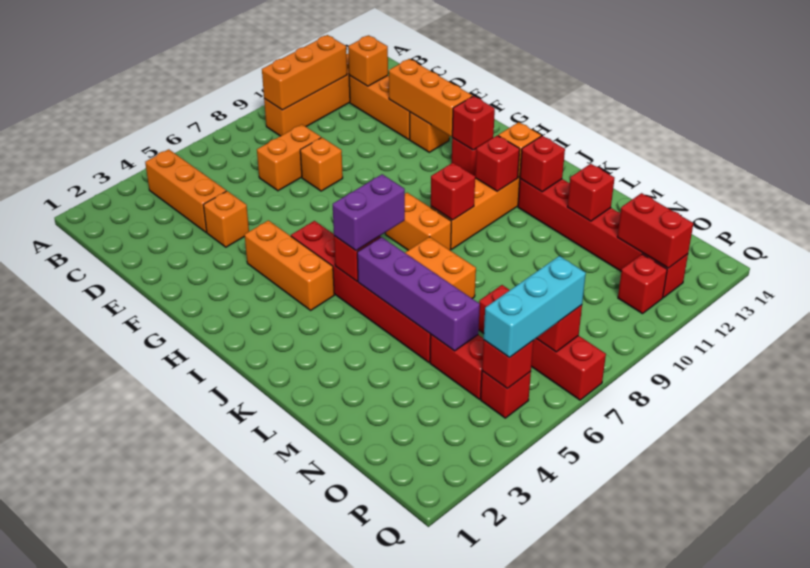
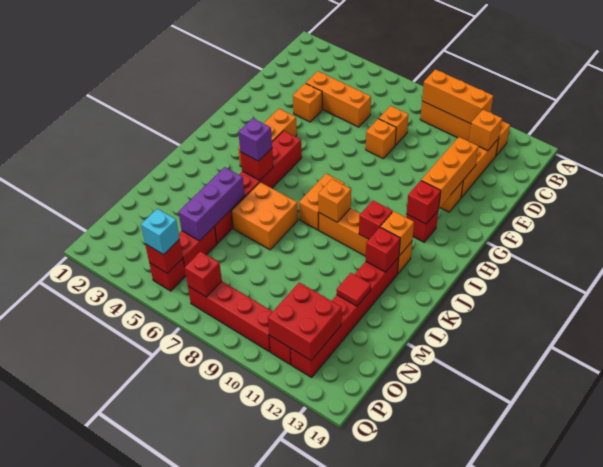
orange brick B4:D4 level 1 -> orange brick D4:D6 level 1
orange brick D7:D8 level 1 -> orange brick D8 level 1
purple brick J5:J6 level 3 -> purple brick J5 level 3
red brick J9 level 2 -> orange brick J9 level 2
purple brick K5:N5 level 2 -> purple brick L5:N5 level 2
red brick M12 level 2 -> red tile M12 level 2
red brick N7:Q7 level 1 -> red brick P7:P10 level 1
red brick O12:P12 level 2 -> red brick O11:P12 level 2
cyan brick P5:P7 level 3 -> cyan brick P5 level 3

